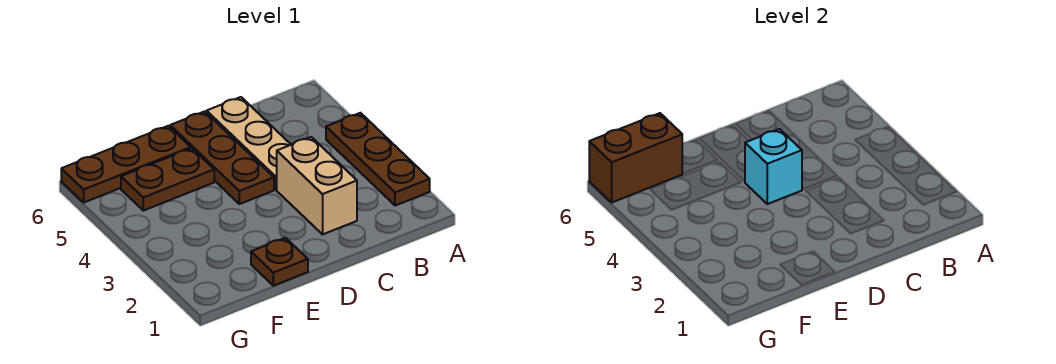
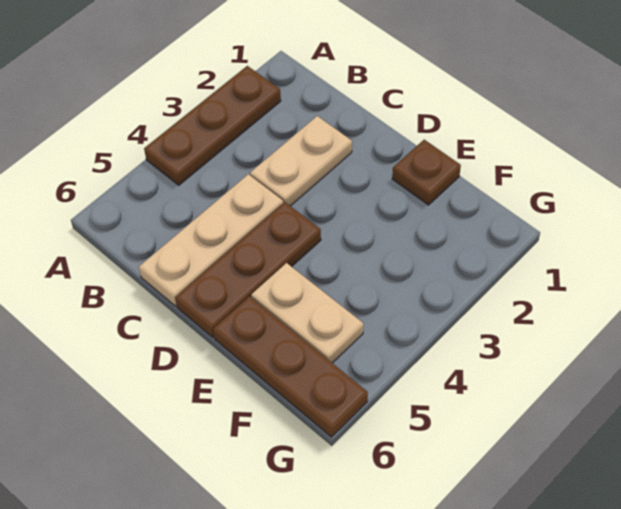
tan brick C2:C3 level 1 -> tan plate C2:C3 level 1
cyan brick D4 level 2 -> none
brown plate E5:F5 level 1 -> tan plate E5:F5 level 1
brown brick F6:G6 level 2 -> none

